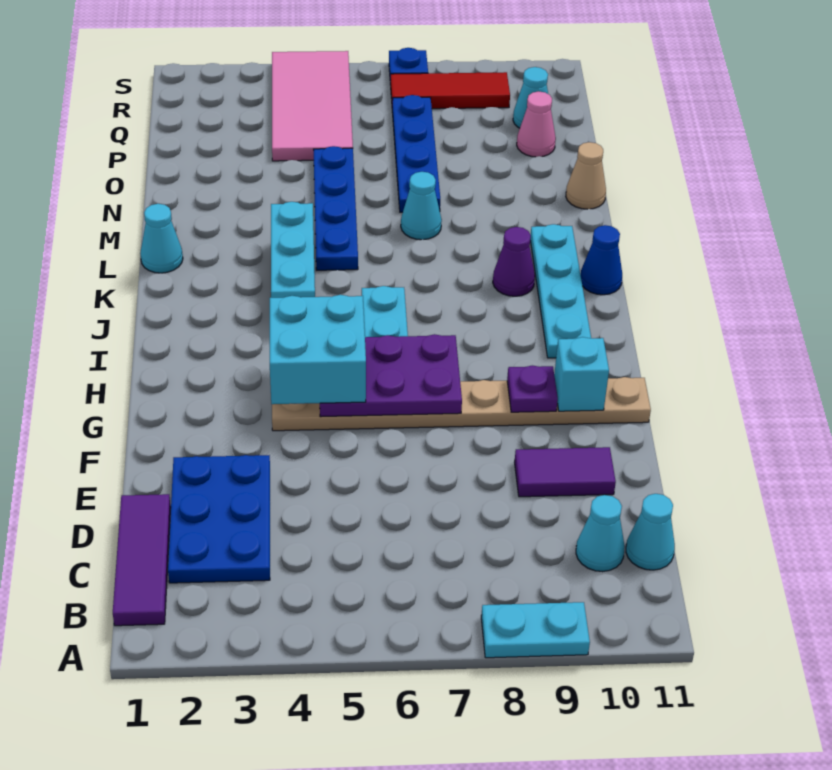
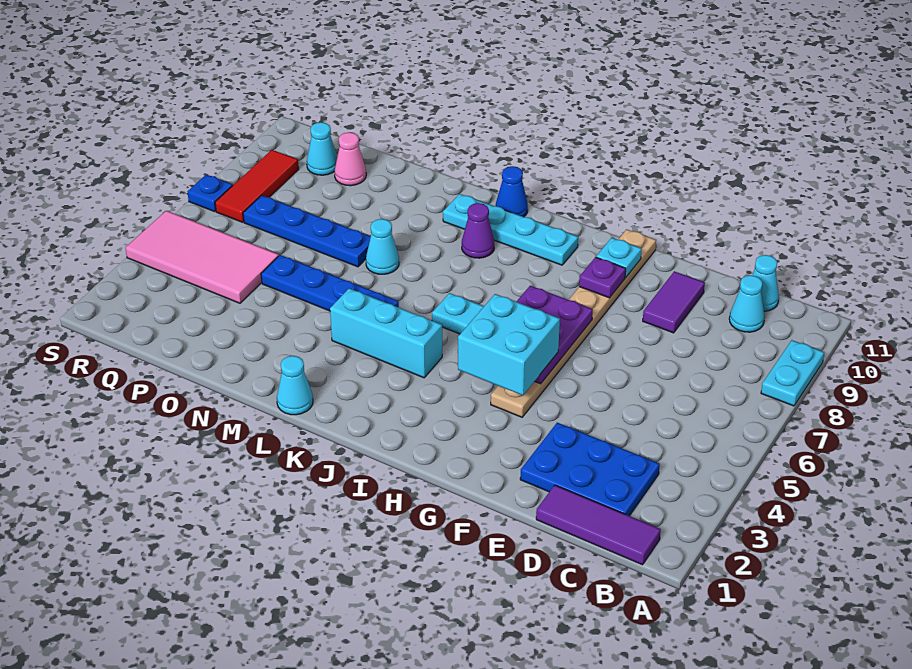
cyan brick G10 level 2 -> cyan plate G10 level 2
tan cone N11 level 1 -> none

